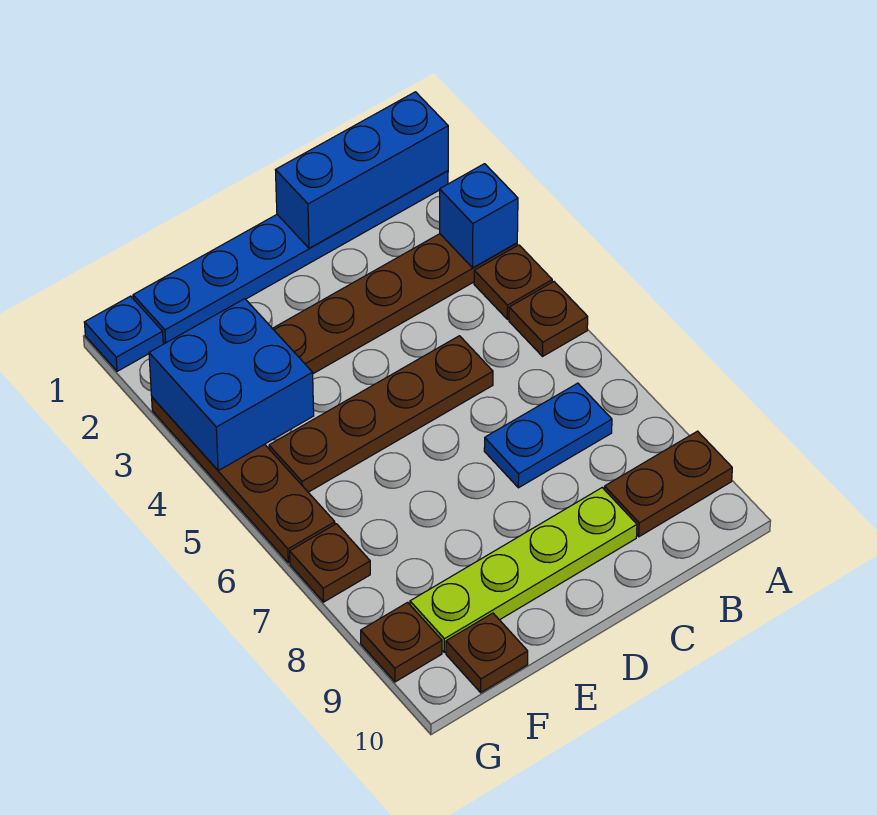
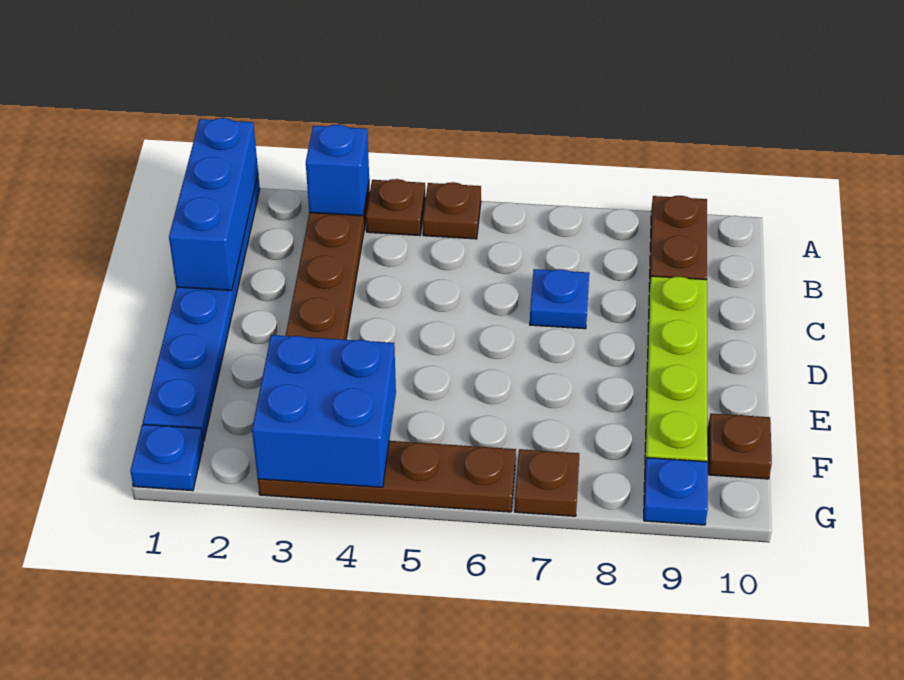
blue plate B7:C7 level 1 -> blue plate C7 level 1
brown plate C5:F5 level 1 -> none
brown plate G9 level 1 -> blue plate G9 level 1

